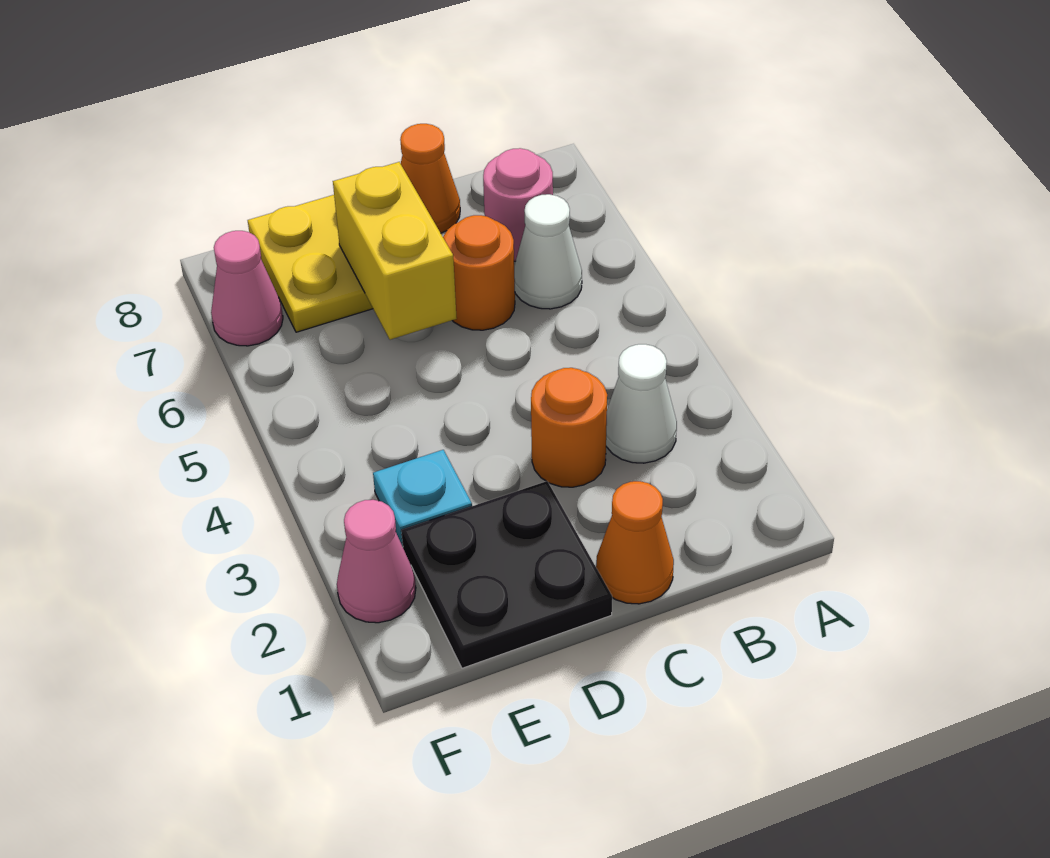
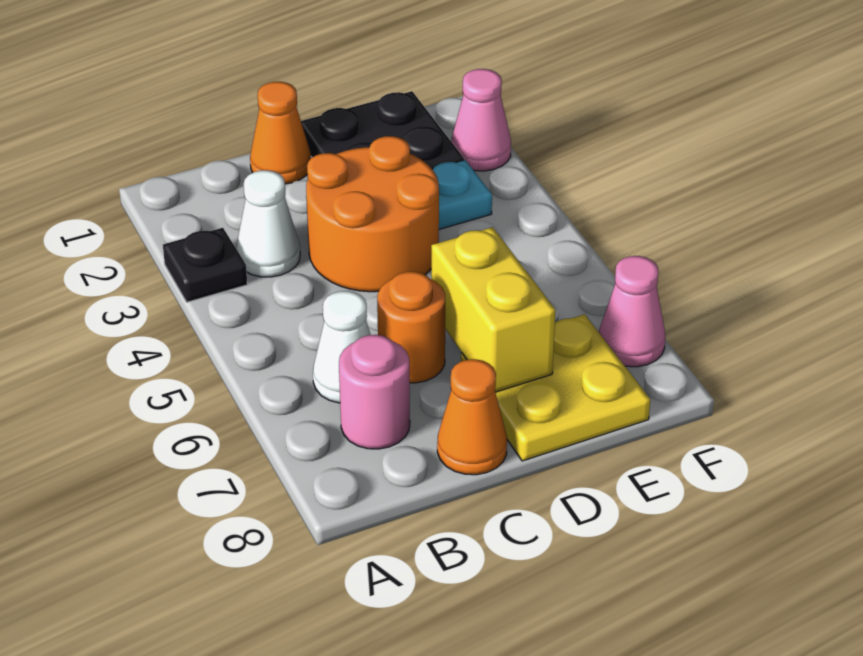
none -> black plate A3 level 1
orange round brick C3 level 1 -> orange round brick C3:D4 level 1

